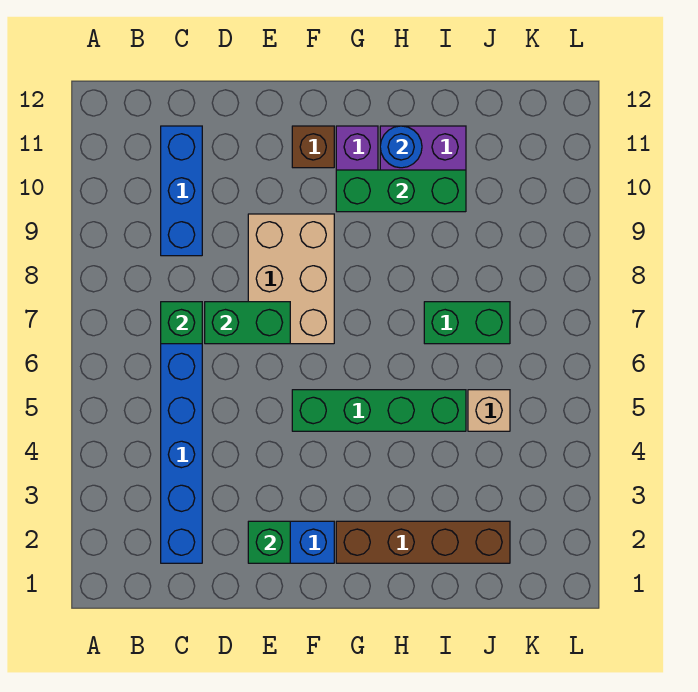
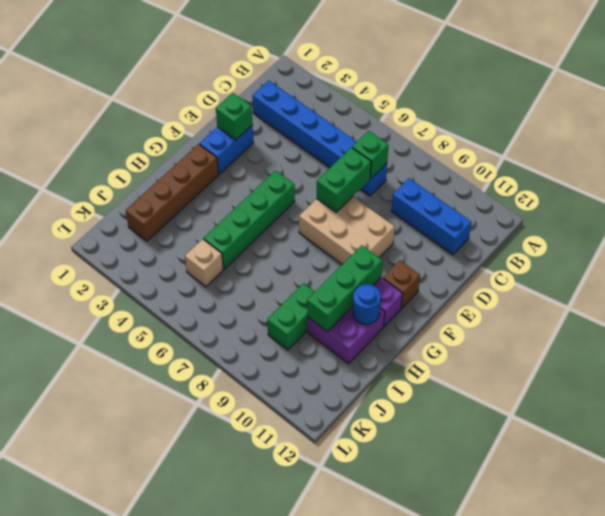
green brick I7:J7 level 1 -> green brick I9:J9 level 1

